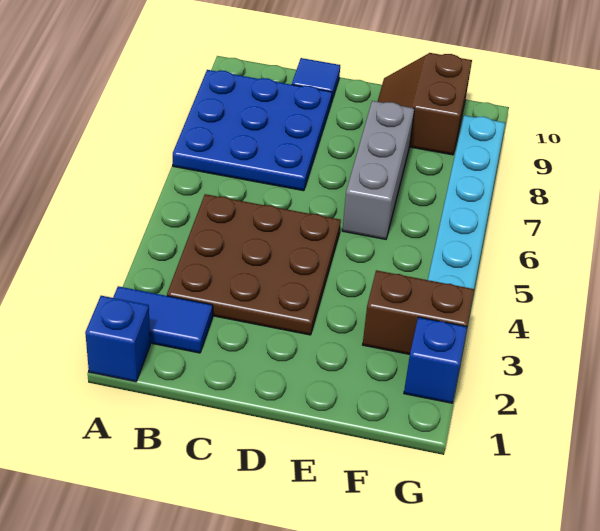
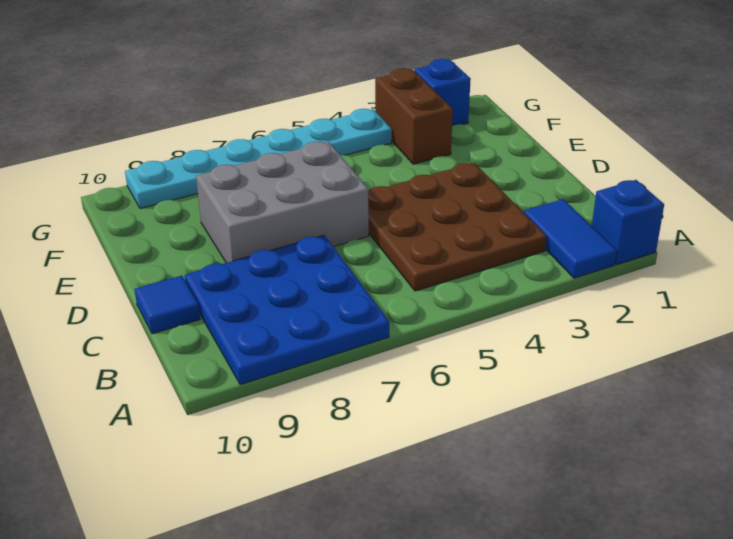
grey brick E6:E8 level 1 -> grey brick D6:E8 level 1
brown slope E9:F10 level 1 top F -> none

